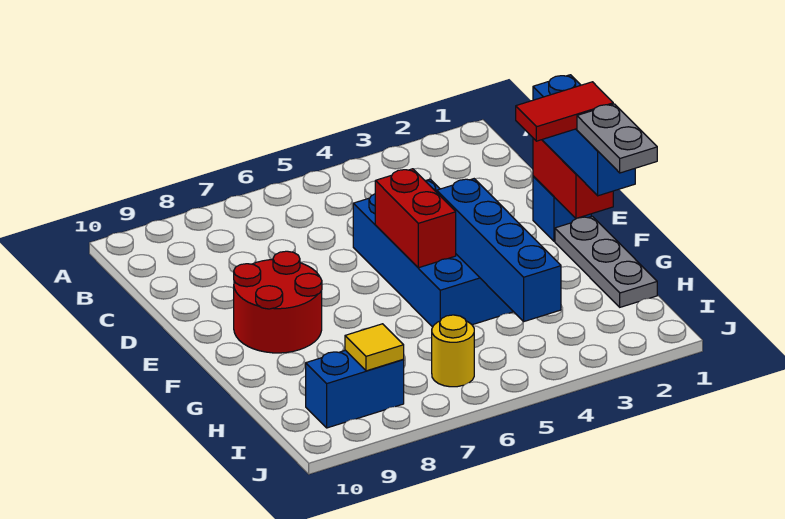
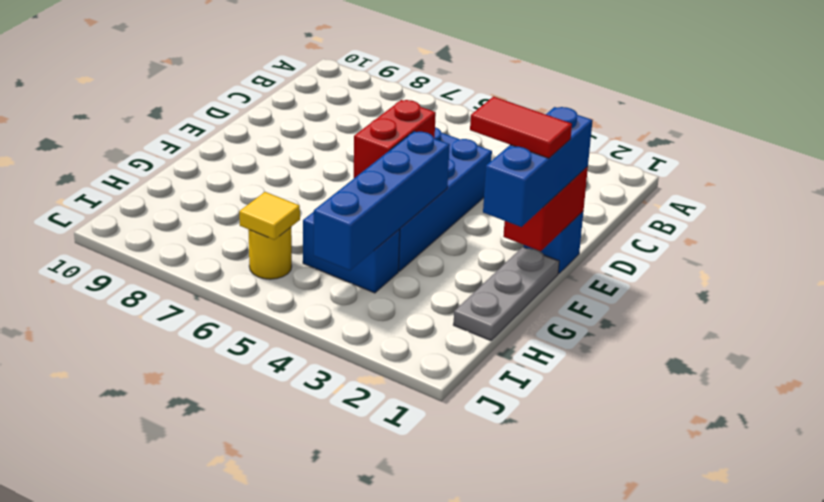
red round brick E8:F9 level 1 -> none
grey plate G1:H1 level 4 -> none
blue brick I8:I9 level 1 -> blue brick H4:H5 level 1
yellow tile I8 level 2 -> yellow tile I6 level 2

